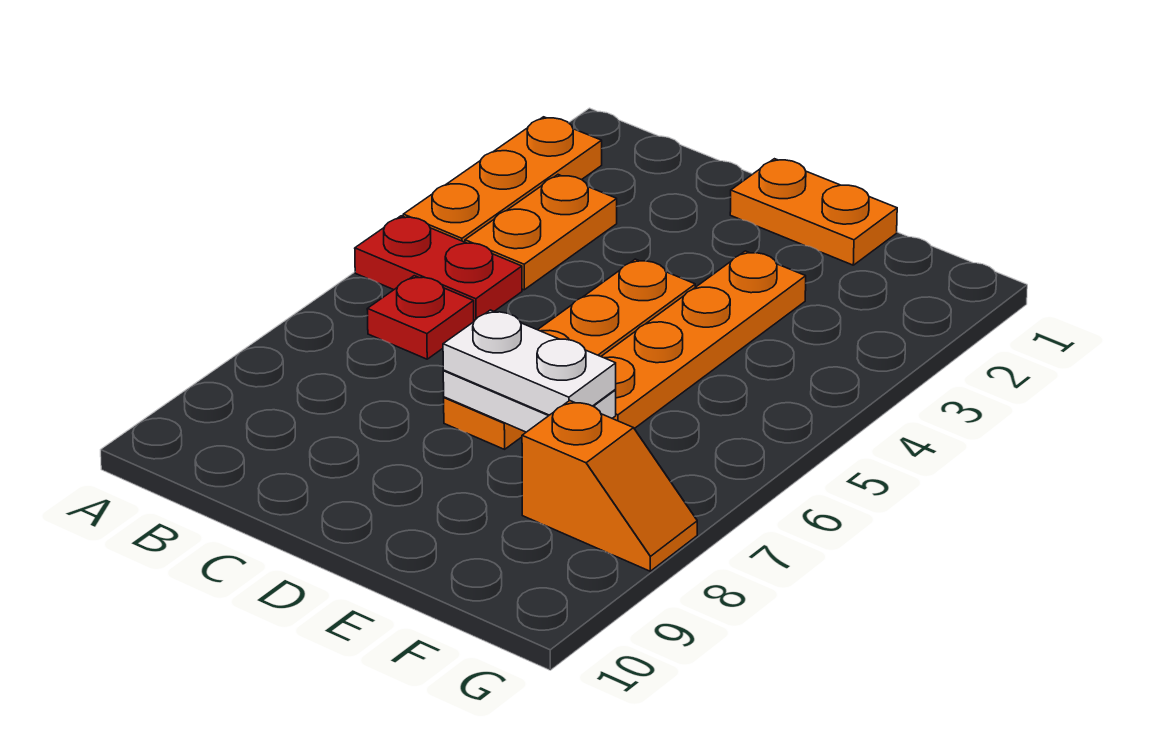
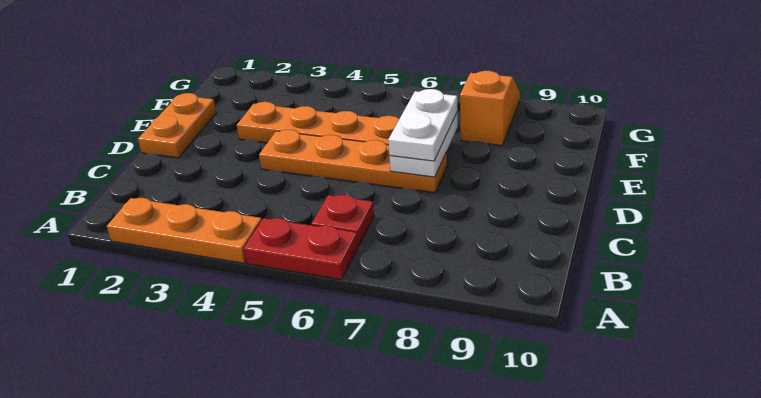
red plate A5:B5 level 1 -> red plate A5:A6 level 1
orange plate B3:B4 level 1 -> none

